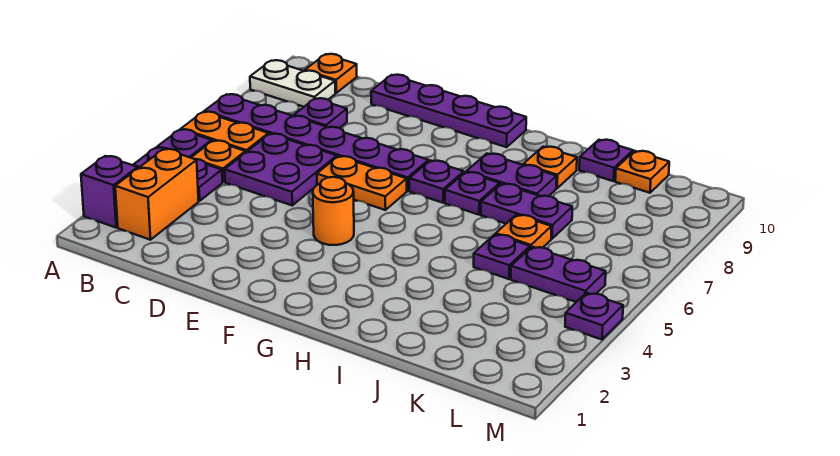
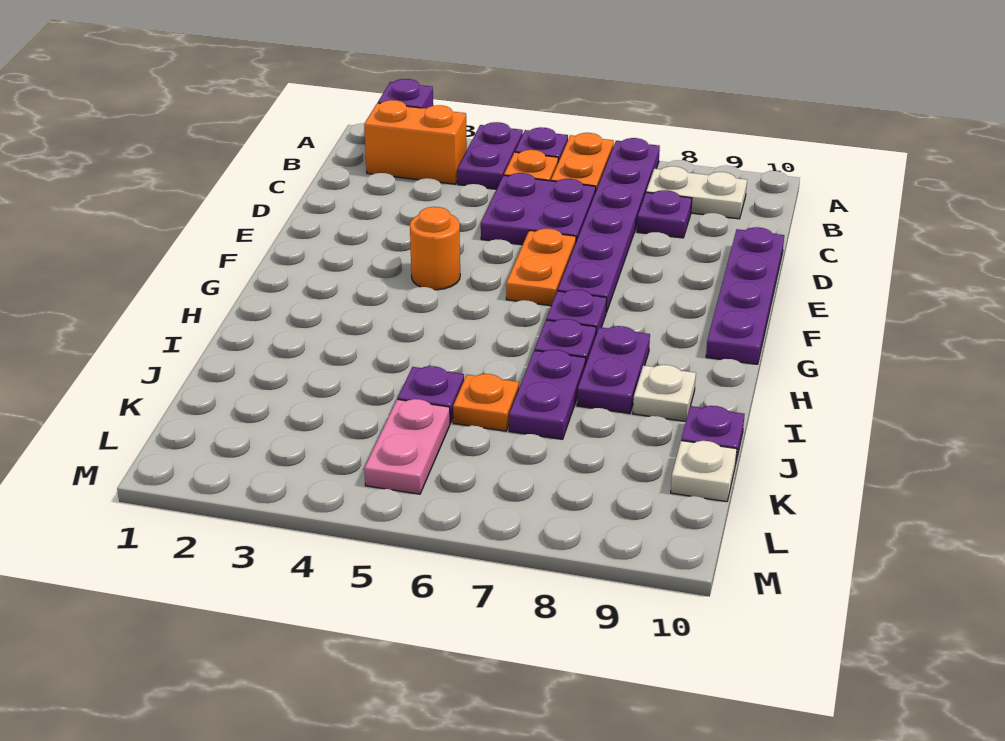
white plate A9:B9 level 1 -> white plate B8:B9 level 1
orange plate B10 level 1 -> none
orange plate I9 level 1 -> white plate I9 level 1
purple plate K5:L5 level 1 -> pink plate K5:L5 level 1
orange plate K10 level 1 -> white plate K10 level 1
purple plate M4 level 1 -> none

